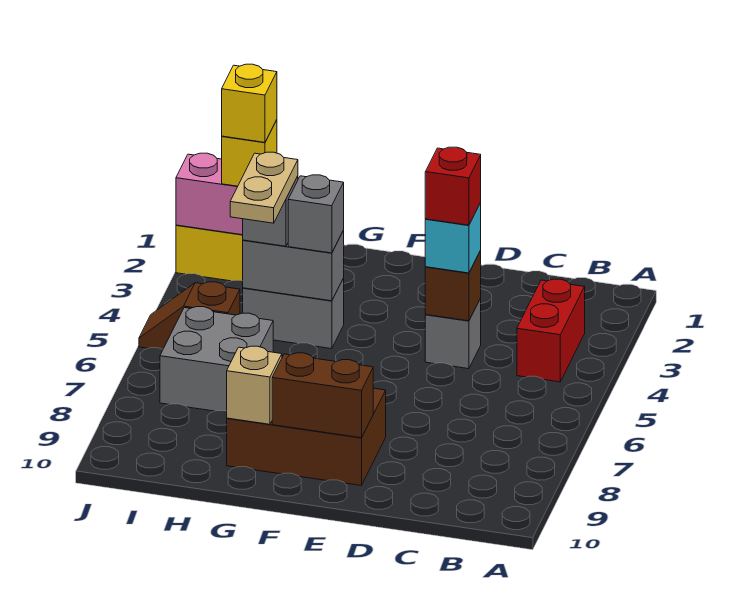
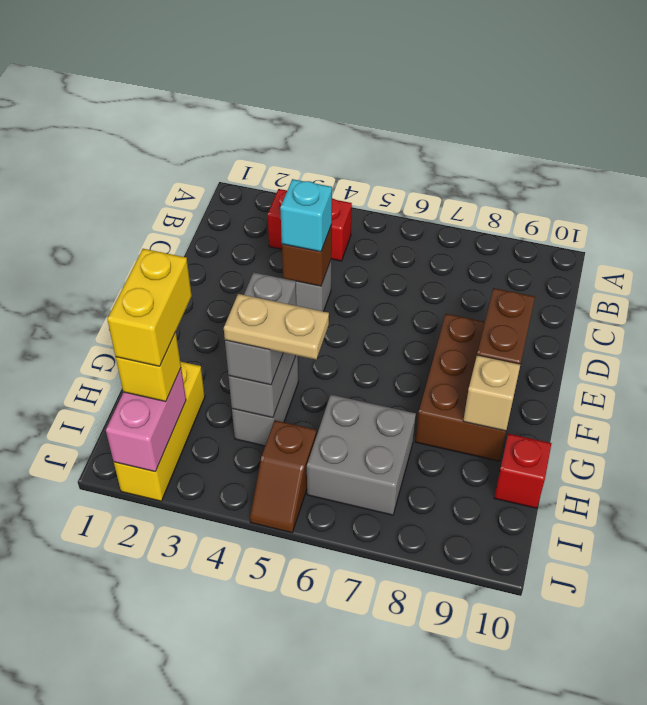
red brick D4 level 4 -> red brick H10 level 1
yellow brick I2 level 4 -> yellow brick H2:I2 level 4

